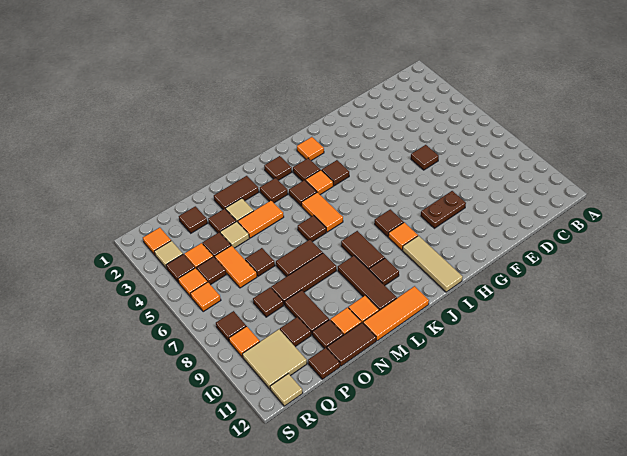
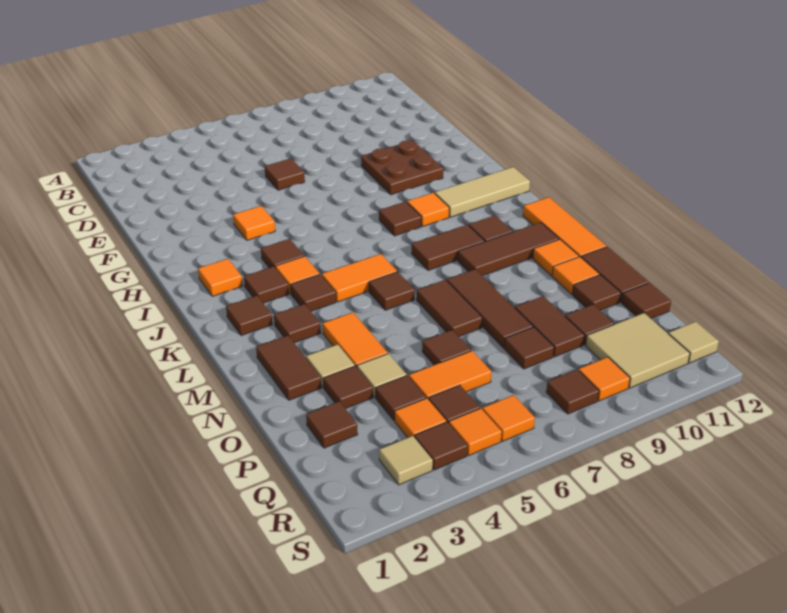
brown plate F9:G9 level 1 -> brown plate F9:G10 level 1
brown tile O9:O10 level 1 -> brown tile O9:P9 level 1
orange tile R2 level 1 -> orange tile G4 level 1

